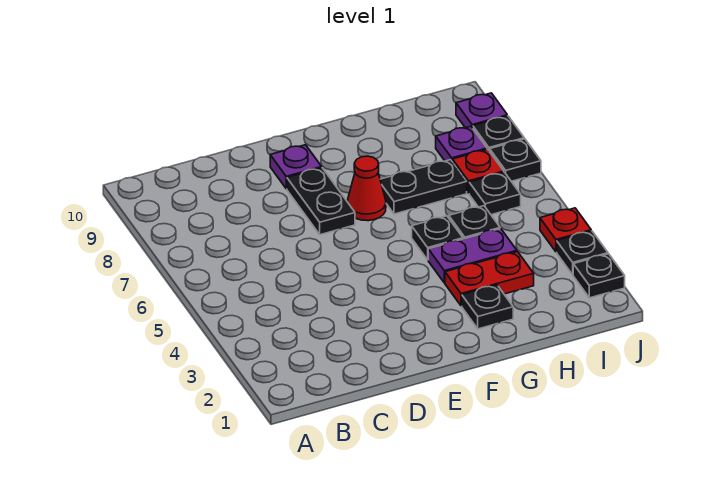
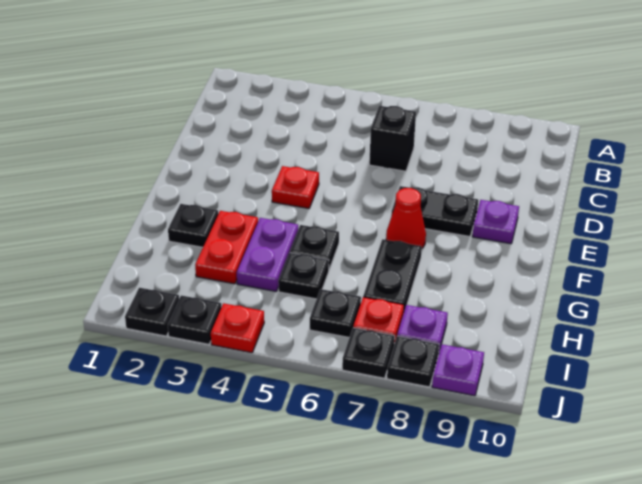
none -> black brick C6 level 1
none -> red plate E4 level 1

